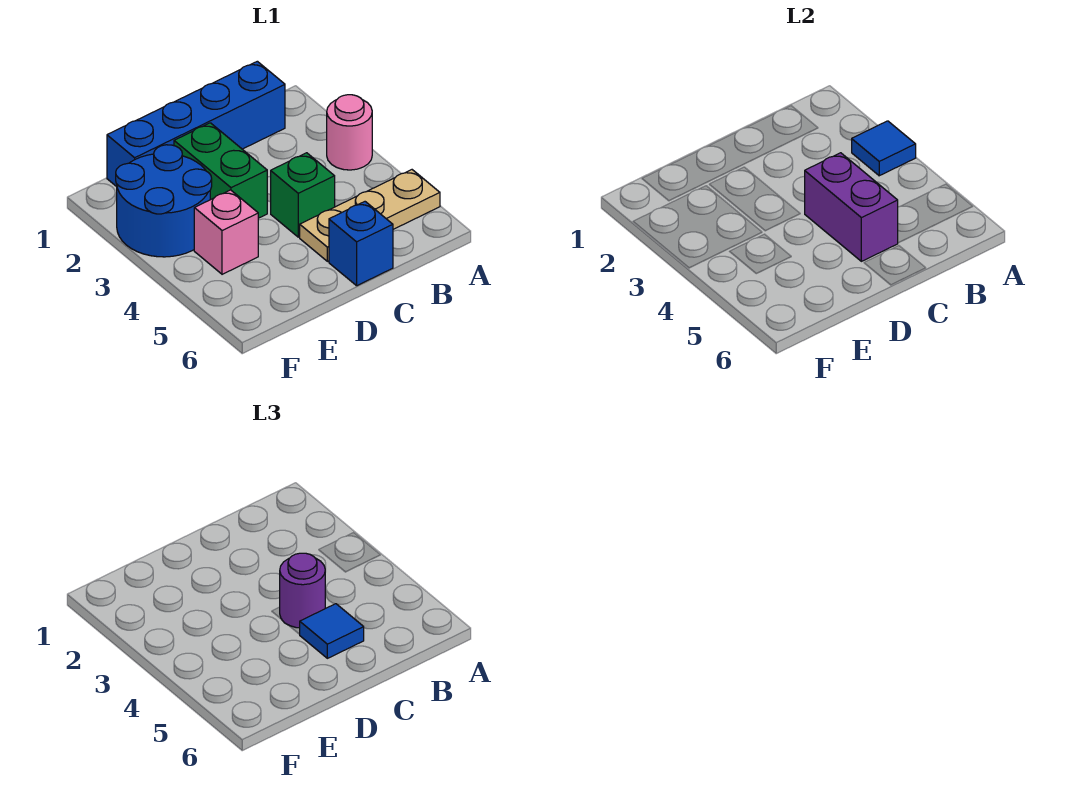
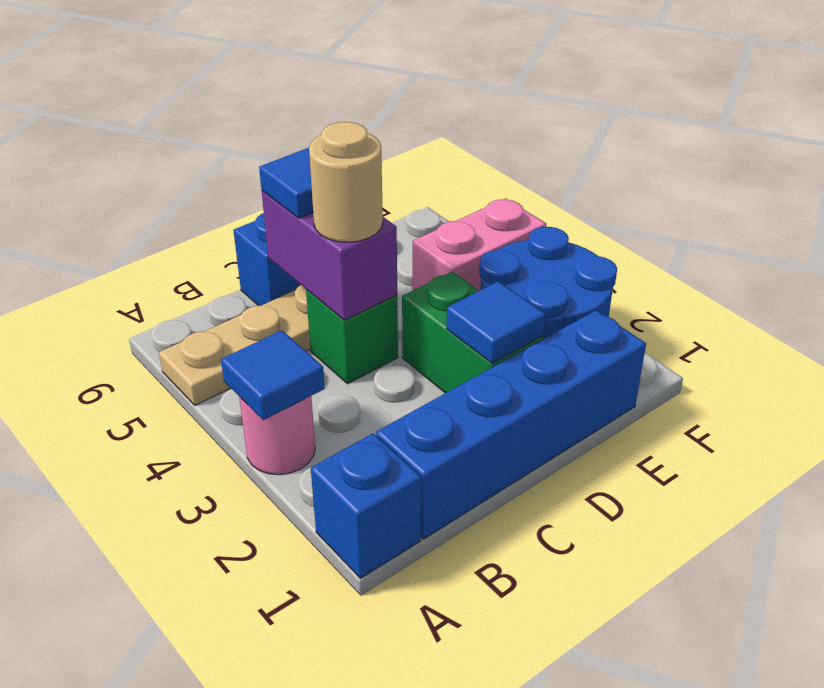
none -> blue brick A1 level 1
purple round brick C4 level 3 -> tan round brick C4 level 3
none -> blue tile D2 level 2
pink brick E4 level 1 -> pink brick E4:F4 level 1

